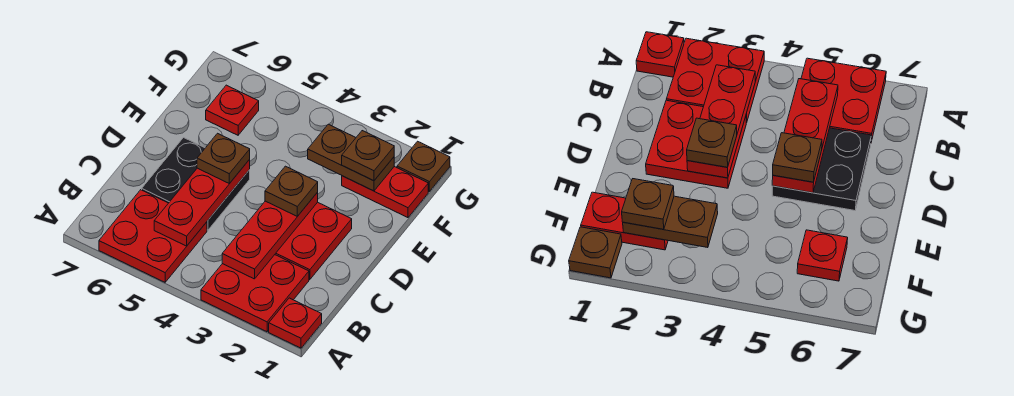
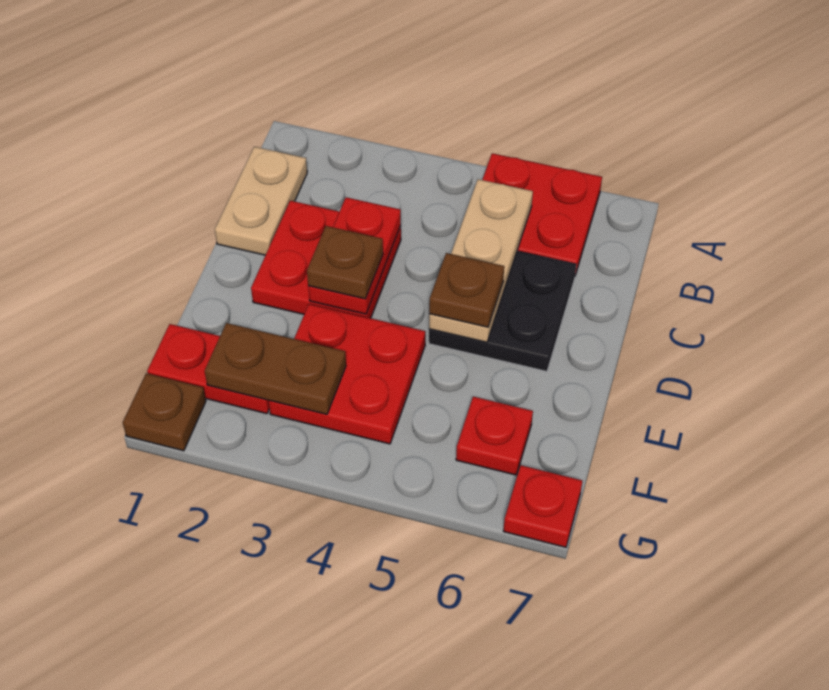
red plate A1 level 1 -> red plate G7 level 1
red plate A2:B3 level 1 -> red plate E3:F4 level 1
none -> tan plate B1:C1 level 1
red plate B3:D3 level 2 -> red plate C3:D3 level 2
red plate B5:D5 level 2 -> tan plate B5:D5 level 2
brown plate F2 level 3 -> none

